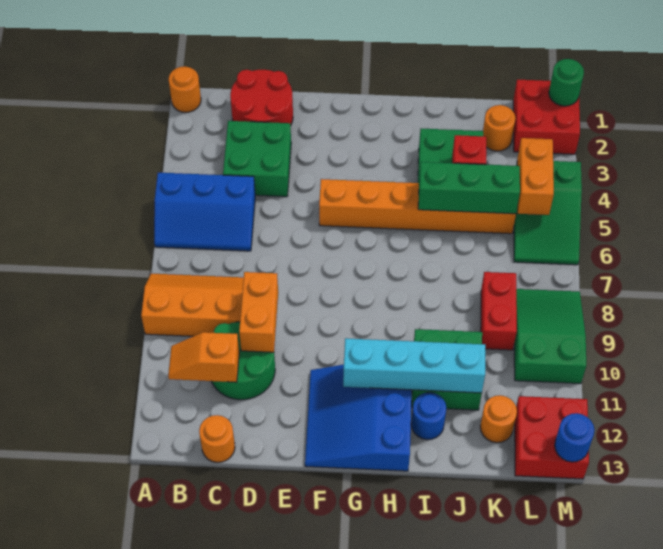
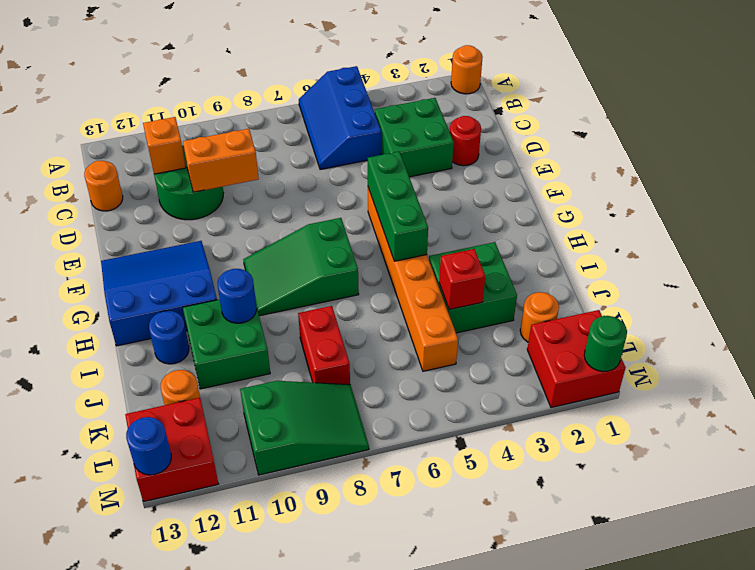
orange slope A8:C9 level 1 top 9 -> none
red round brick C1:D2 level 1 -> red round brick D2 level 1
cyan brick G11:J11 level 2 -> none
green brick I5:K5 level 2 -> green brick F5:H5 level 2
none -> blue round brick I10 level 2
red brick K8:K9 level 1 -> red brick J8:K8 level 1
green slope L4:M6 level 1 top 4 -> green slope G7:H9 level 1 top 7
orange brick L4:L5 level 2 -> none

